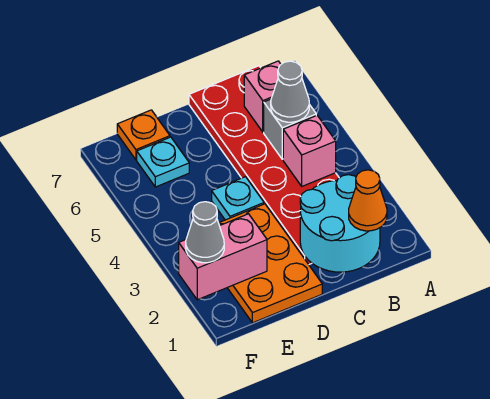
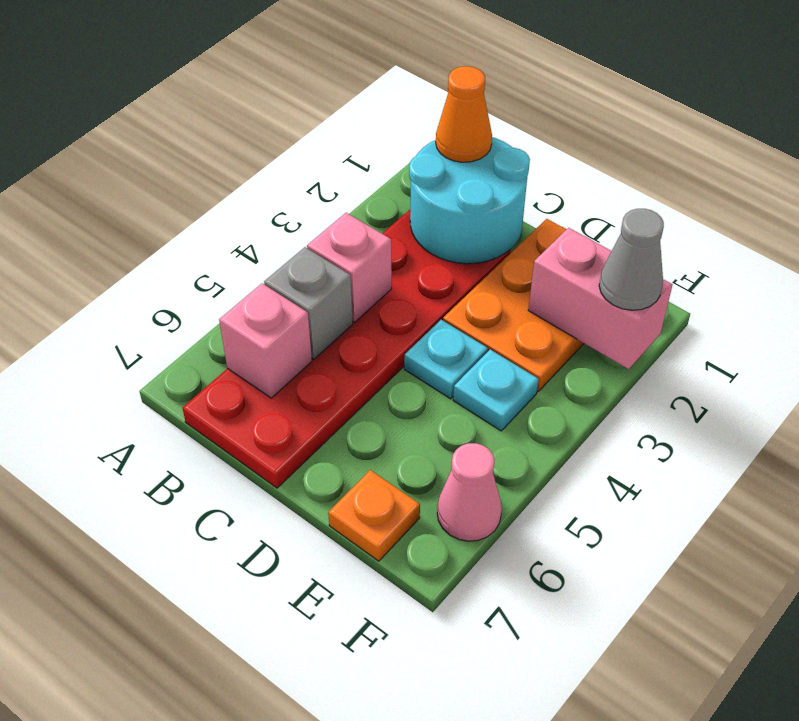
grey cone B5 level 3 -> none
cyan plate E6 level 1 -> cyan plate E4 level 1
none -> pink cone F6 level 1

